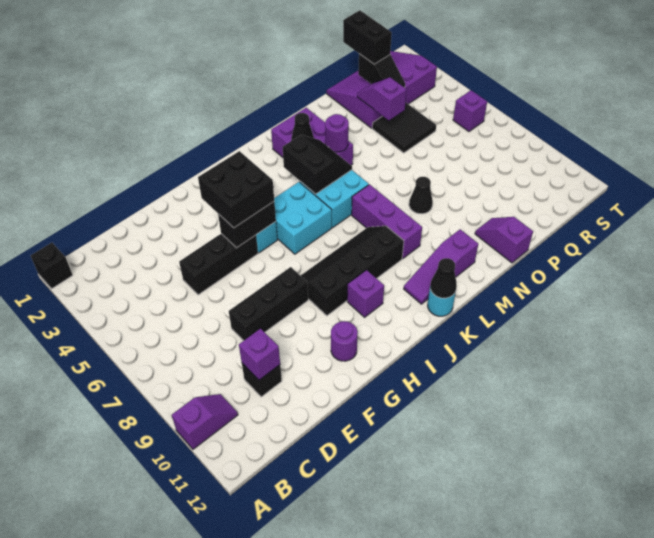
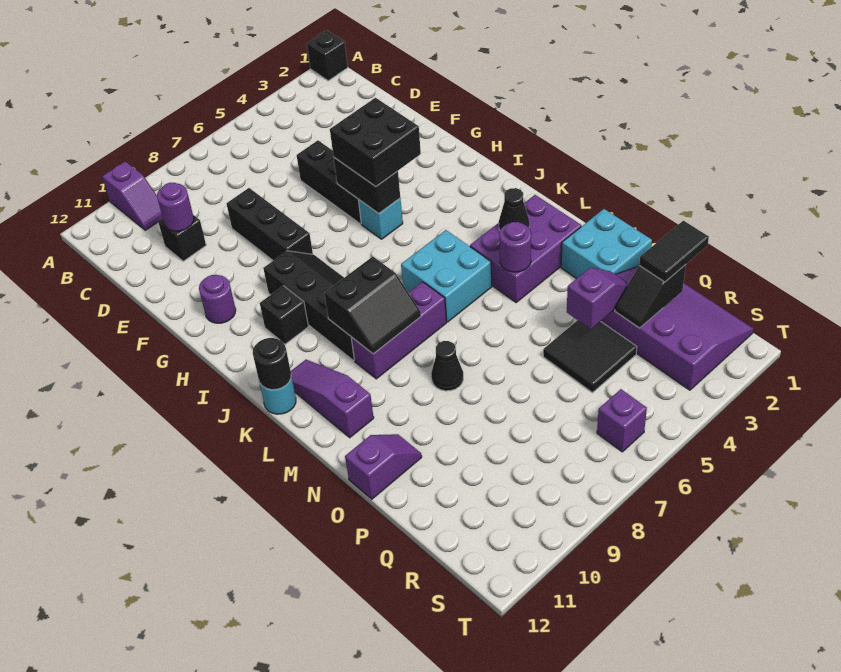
purple brick D10 level 2 -> purple round brick D10 level 2
cyan brick I5:J6 level 1 -> cyan brick N1:O2 level 1
purple brick I10 level 1 -> black brick I10 level 1
black slope K4:L5 level 2 top K -> black slope K8:L9 level 2 top K
black cone K12 level 2 -> black round brick K12 level 2
black brick Q1:Q2 level 3 -> black tile Q1:Q2 level 3

